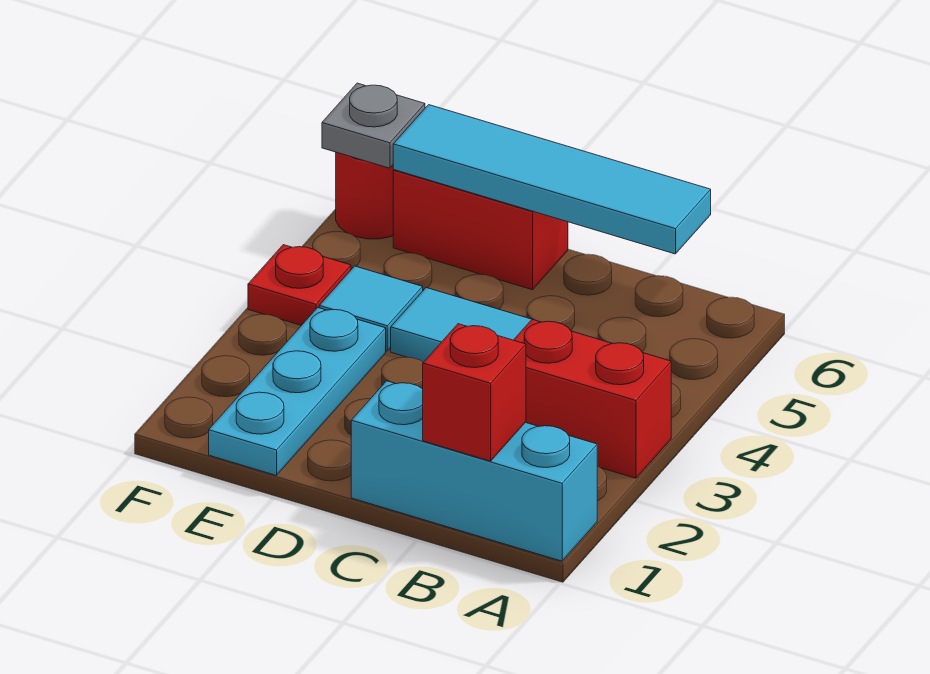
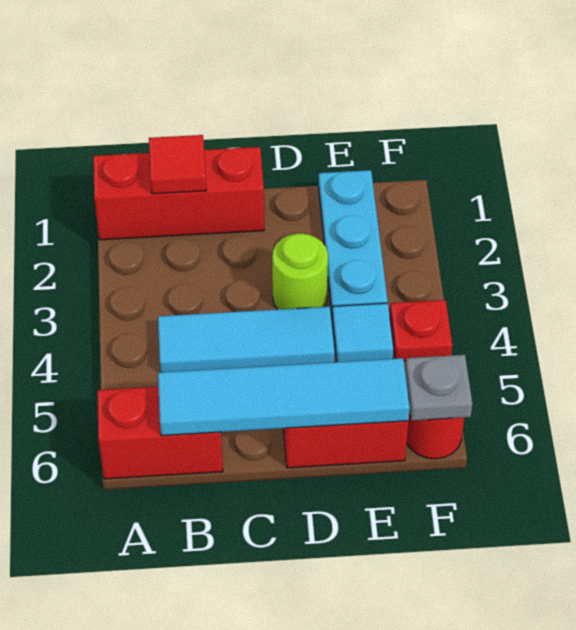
cyan brick A1:C1 level 1 -> red brick A1:C1 level 1
red brick A3:B3 level 1 -> red brick A6:B6 level 1
red brick B1 level 2 -> red tile B1 level 2
none -> lime round brick D3 level 1

